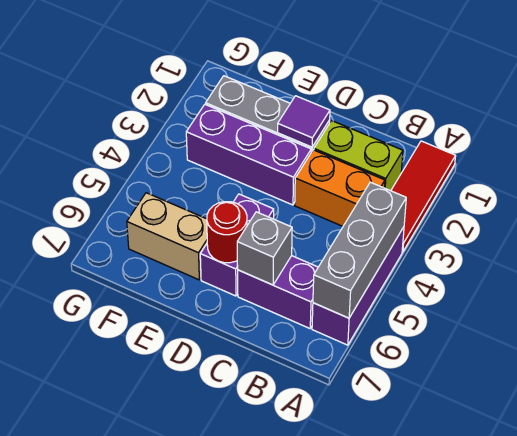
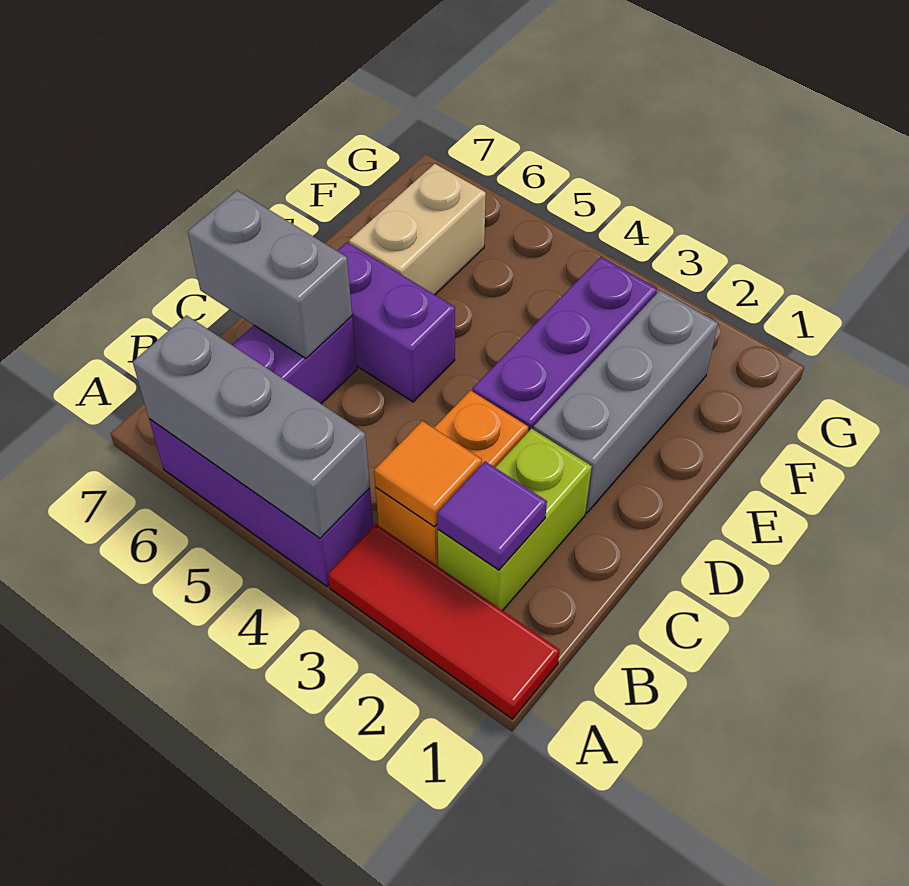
none -> orange tile B3 level 2
grey brick C6 level 2 -> grey brick C6:C7 level 2
purple tile D2 level 2 -> purple tile B2 level 2
red round brick D6 level 2 -> none

